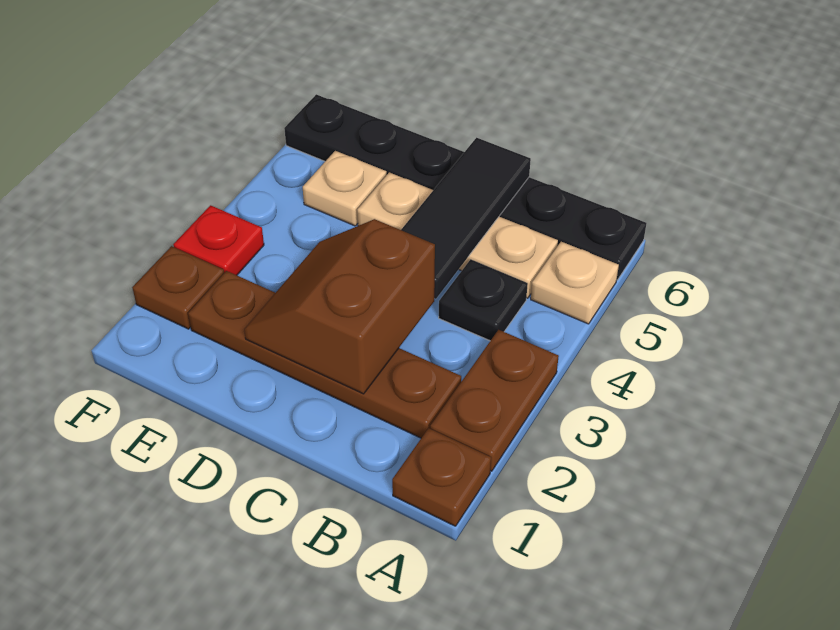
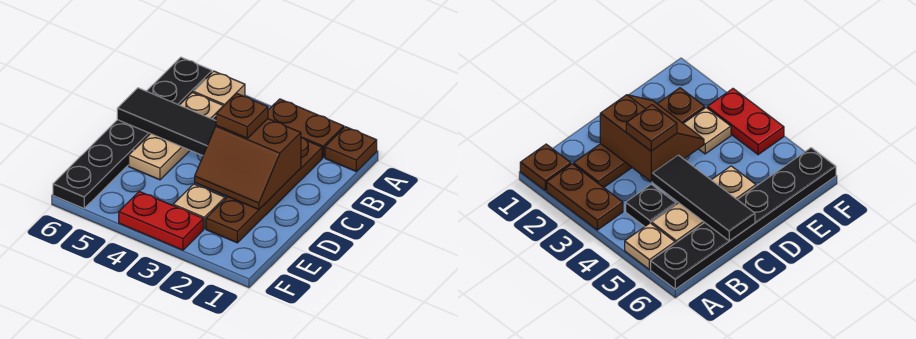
tan plate E5 level 1 -> tan plate E3 level 1
brown plate F2 level 1 -> brown plate C3 level 3
red plate F3 level 1 -> red plate F3:F4 level 1

